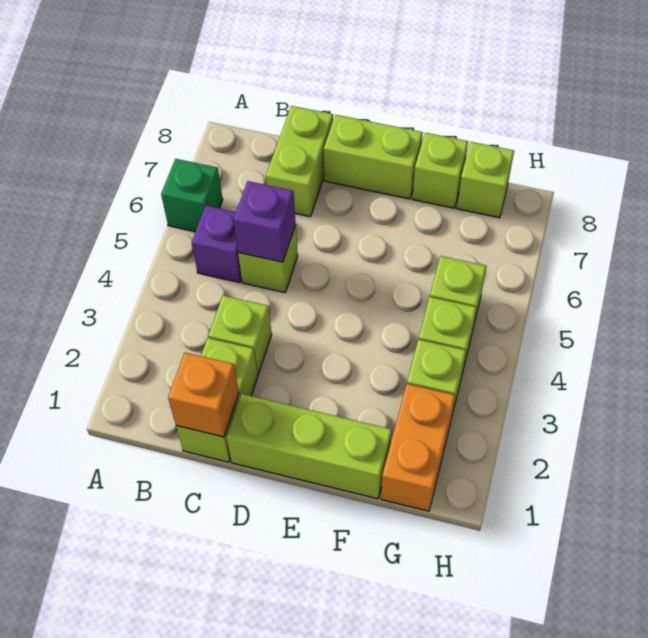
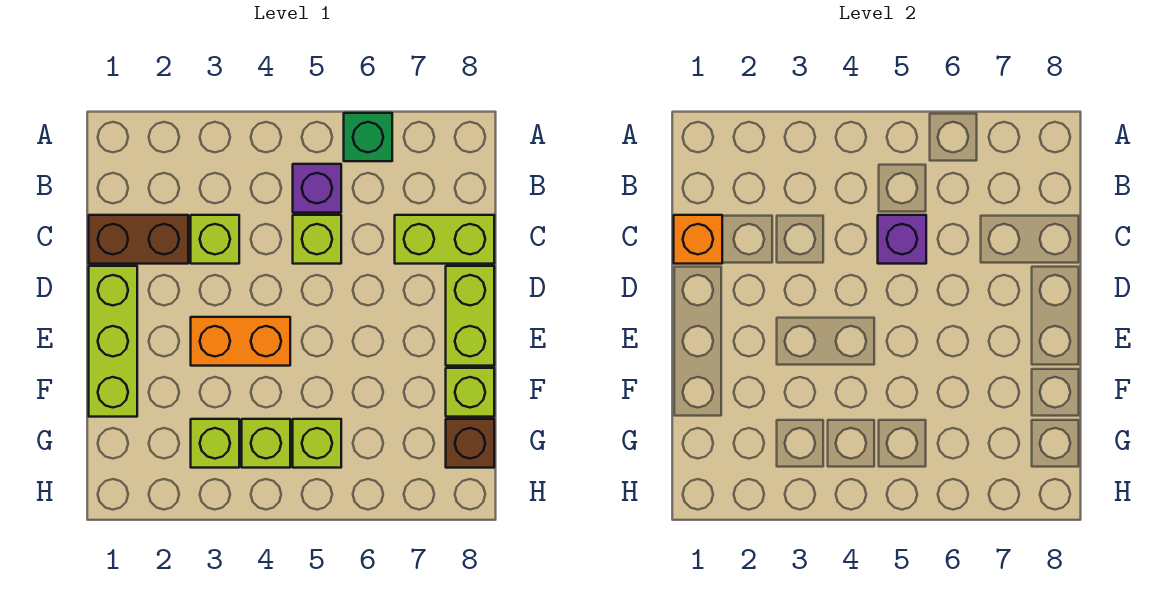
lime brick C1:C2 level 1 -> brown brick C1:C2 level 1
orange brick G1:G2 level 1 -> orange brick E3:E4 level 1
lime brick G8 level 1 -> brown brick G8 level 1

